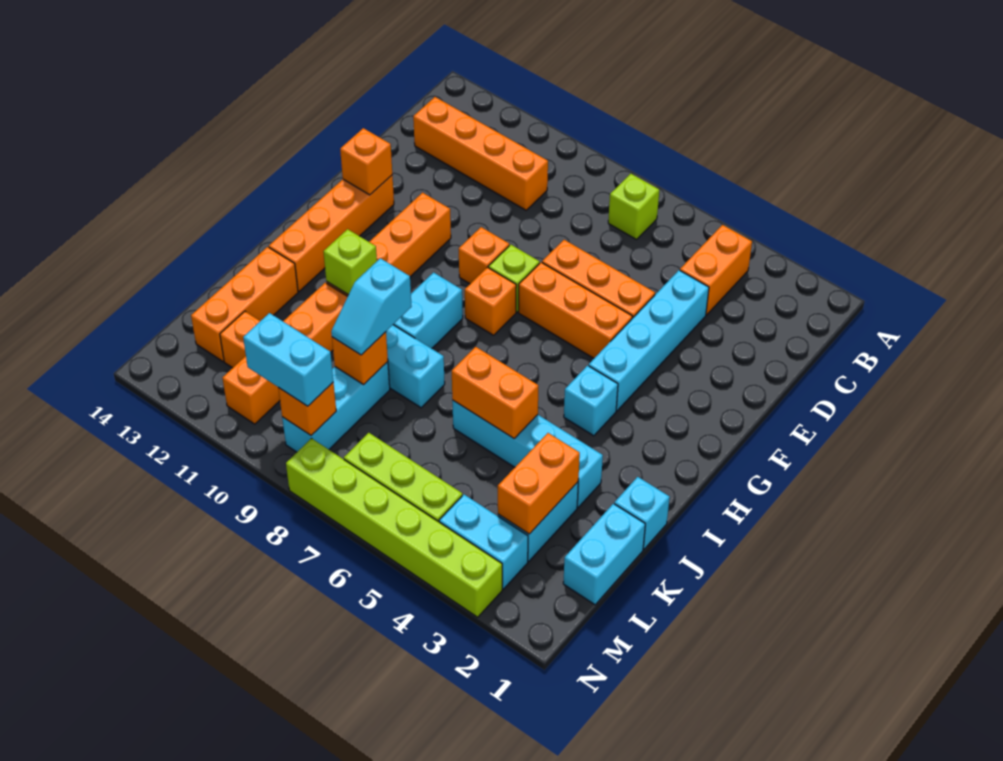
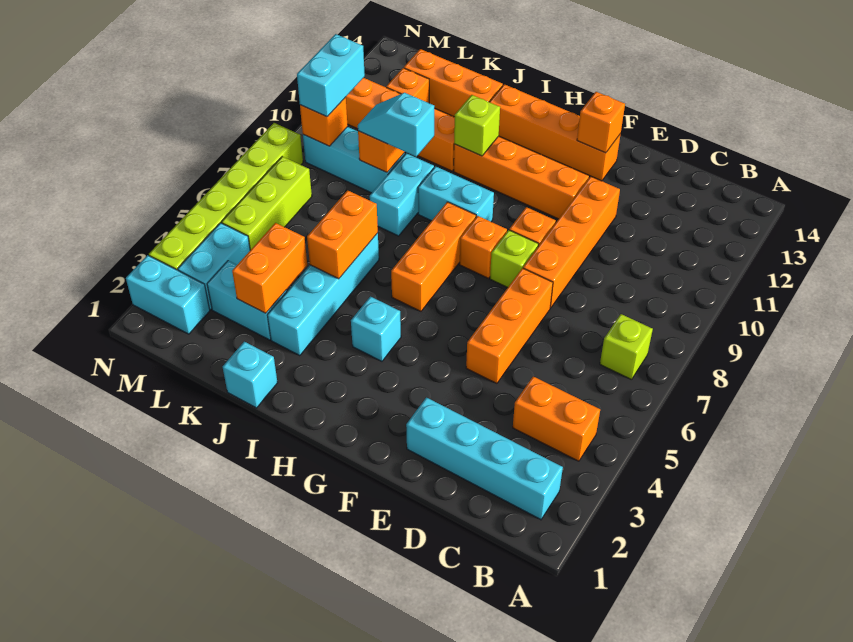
orange brick C10:C13 level 1 -> orange brick E8:E11 level 1
cyan brick D4:G4 level 1 -> cyan brick B2:E2 level 1
orange brick F5:F7 level 1 -> orange brick H6:H8 level 1
cyan brick K1:L1 level 1 -> cyan brick M2:N2 level 1
orange brick K3:L3 level 2 -> orange brick K3:K4 level 2

